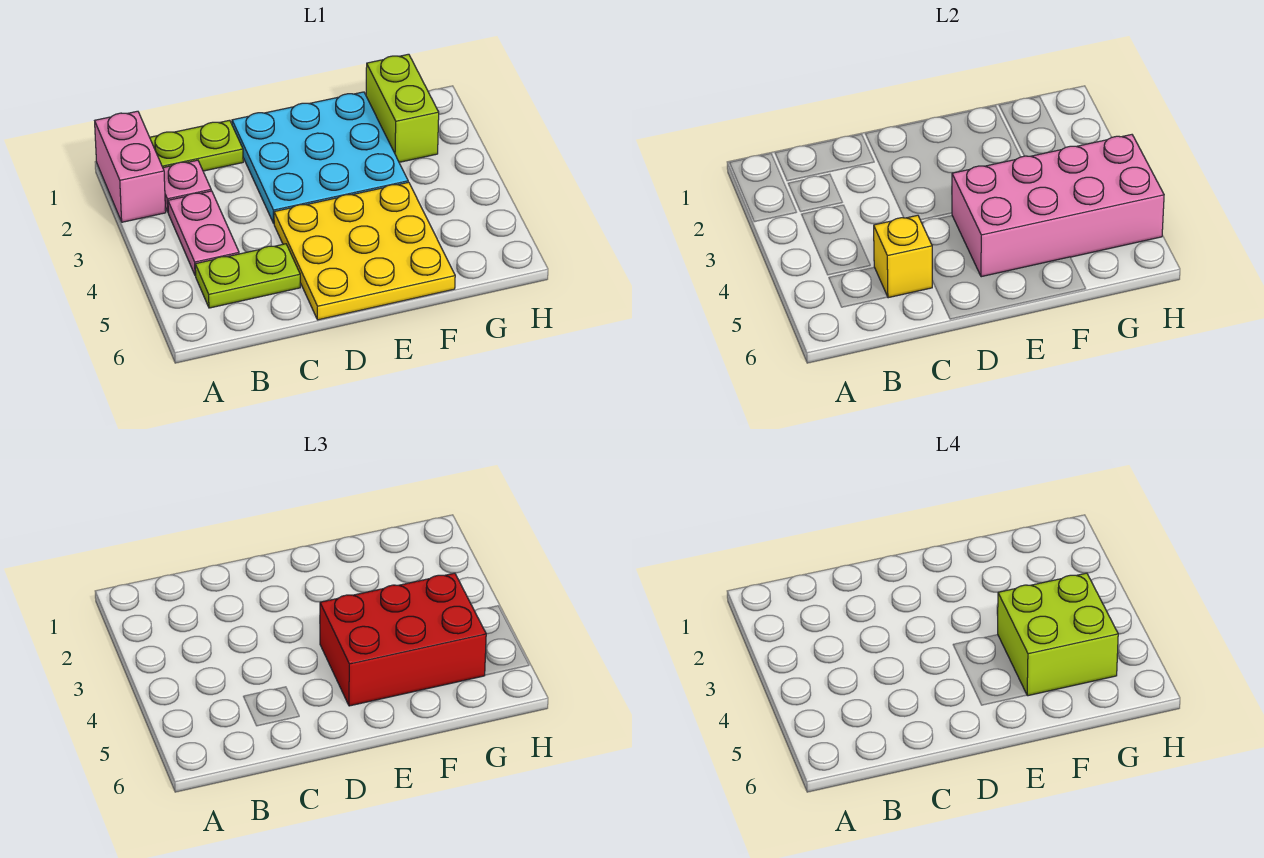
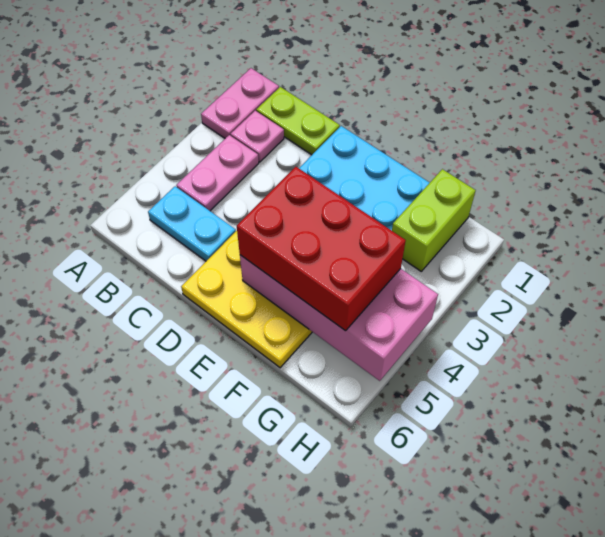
pink brick A1:A2 level 1 -> pink plate A1:A2 level 1
lime plate B5:C5 level 1 -> cyan plate B5:C5 level 1
yellow brick C5 level 2 -> none
lime brick F4:G5 level 4 -> none

